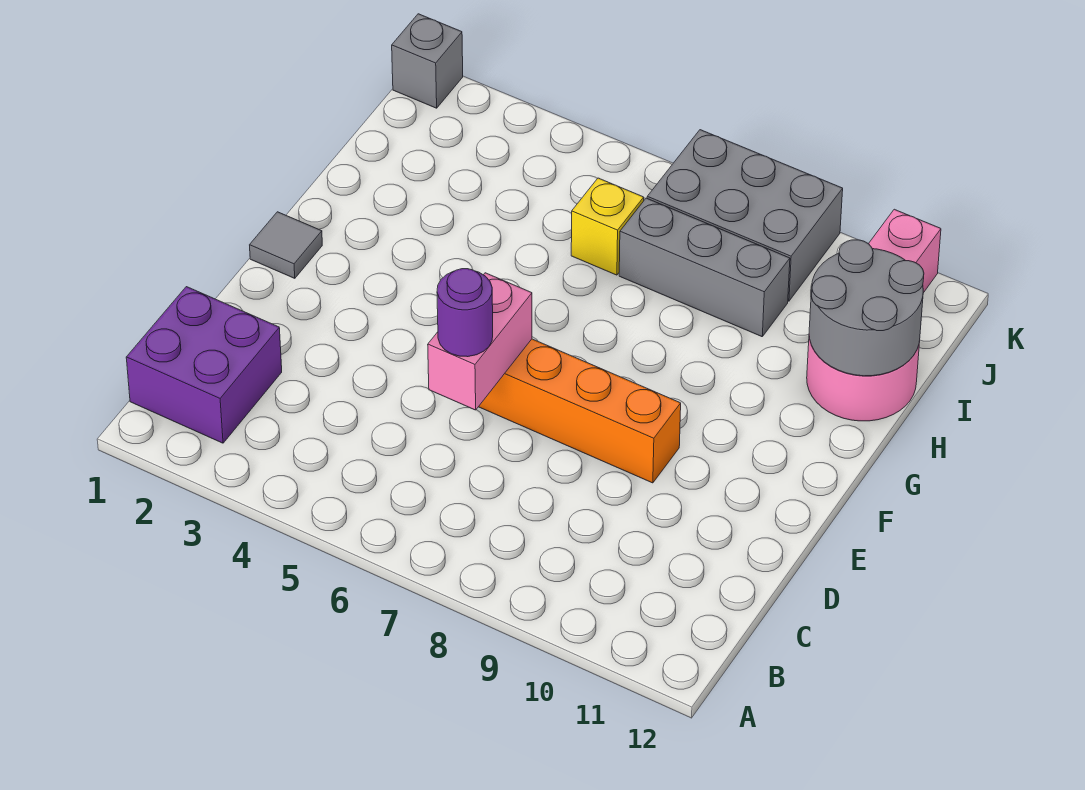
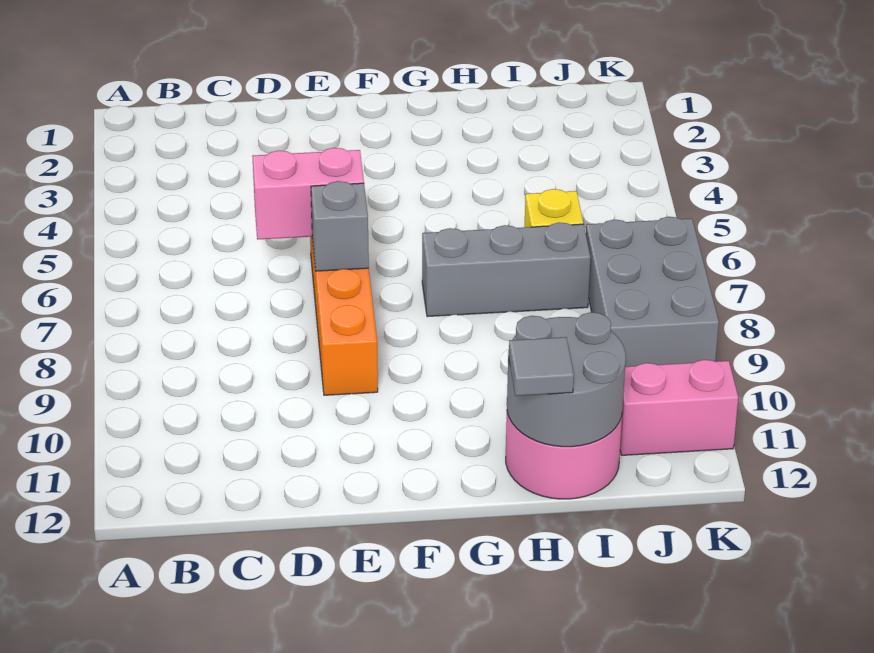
purple brick B1:C2 level 1 -> none
purple round brick D6 level 3 -> none
grey tile F1 level 1 -> grey tile H12 level 3
grey brick I7:I9 level 1 -> grey brick G7:I7 level 1
grey brick K1 level 1 -> grey brick E7 level 2

